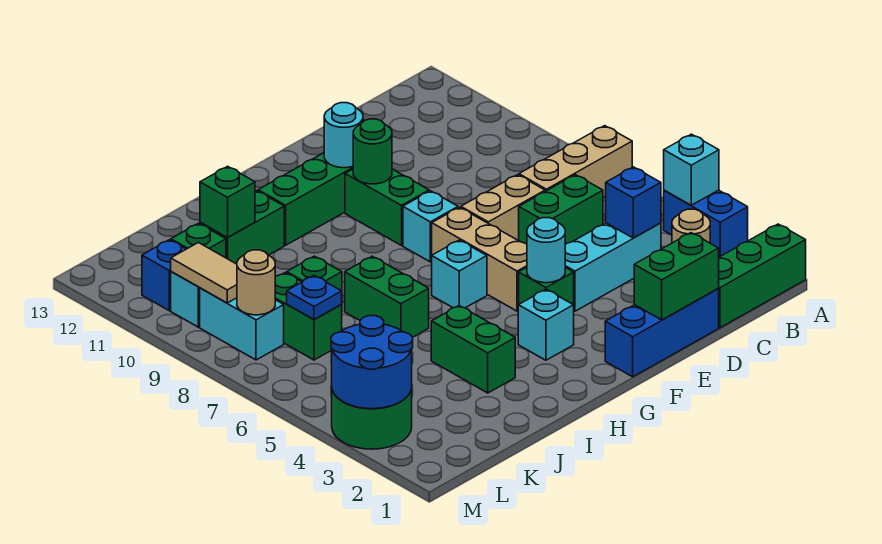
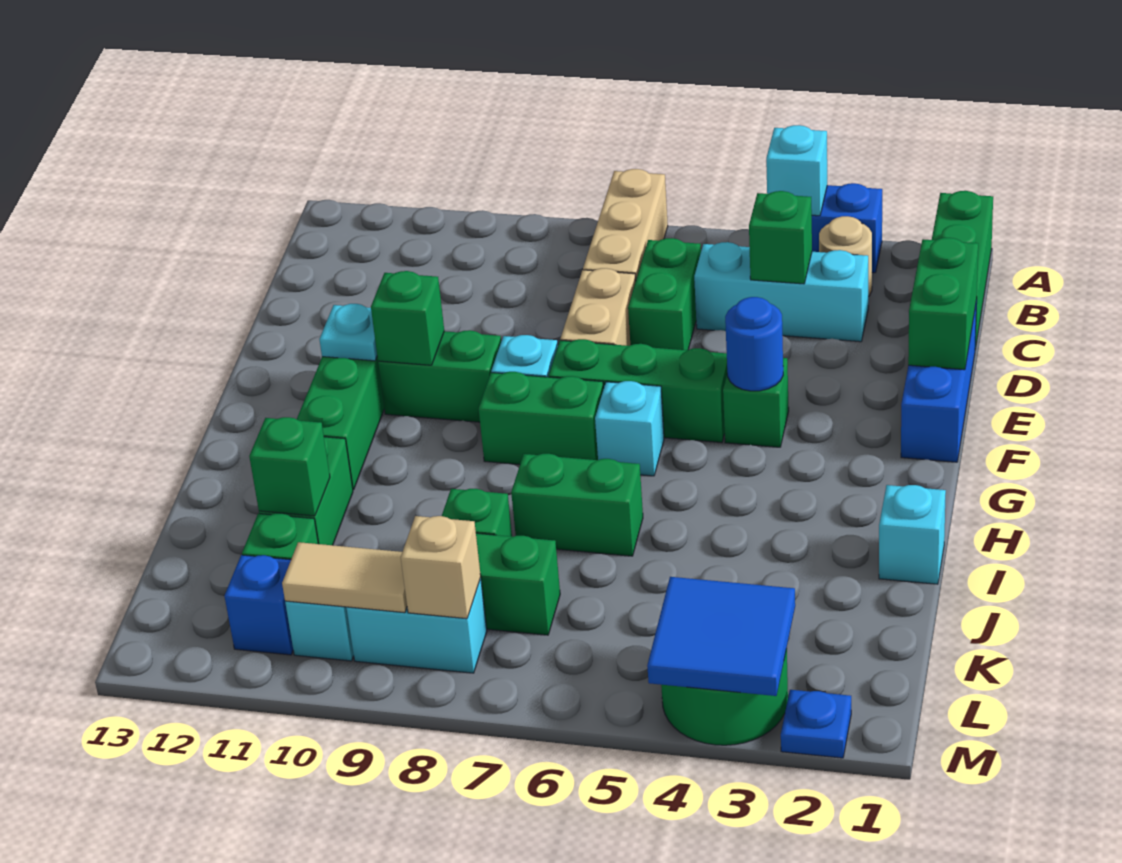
cyan brick C4:E4 level 1 -> cyan brick C3:C5 level 1
blue brick C4 level 2 -> green brick C4 level 2
cyan round brick F4 level 2 -> blue round brick F4 level 2
tan brick F5:F7 level 1 -> green brick F5:F7 level 1
green round brick F10 level 2 -> green brick F10 level 2
cyan round brick F11 level 2 -> cyan plate F11 level 2
cyan brick G3 level 1 -> cyan brick I1 level 1
green brick I3:I4 level 1 -> green brick G7:G8 level 1
blue plate K7 level 2 -> blue plate M2 level 1
blue round brick L3:M4 level 2 -> blue tile L3:M4 level 2
tan round brick L8 level 2 -> tan brick L8 level 2

